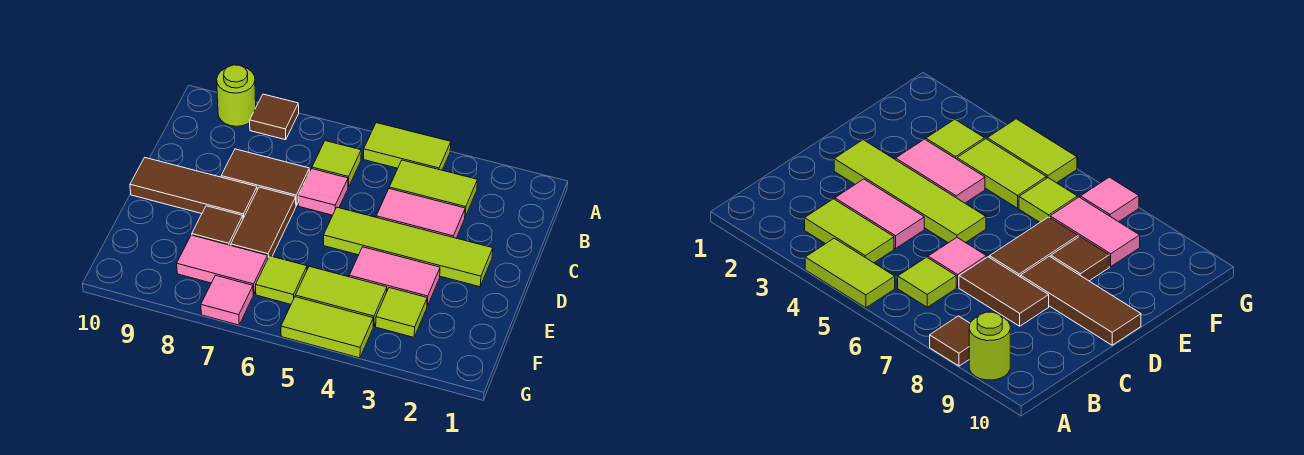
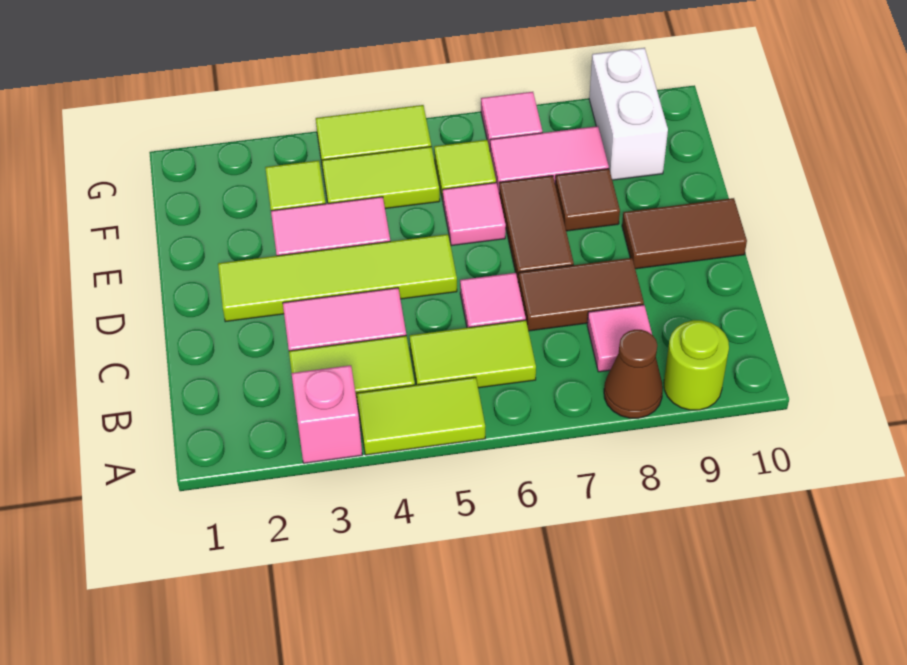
none -> pink brick A3 level 1
brown tile A8 level 1 -> brown cone A8 level 1
lime tile B6 level 1 -> lime tile B5:B6 level 1
none -> pink tile B8 level 1
brown tile D8:D10 level 1 -> brown tile D9:D10 level 1
none -> pink tile E6 level 1
none -> white brick F9:G9 level 1

